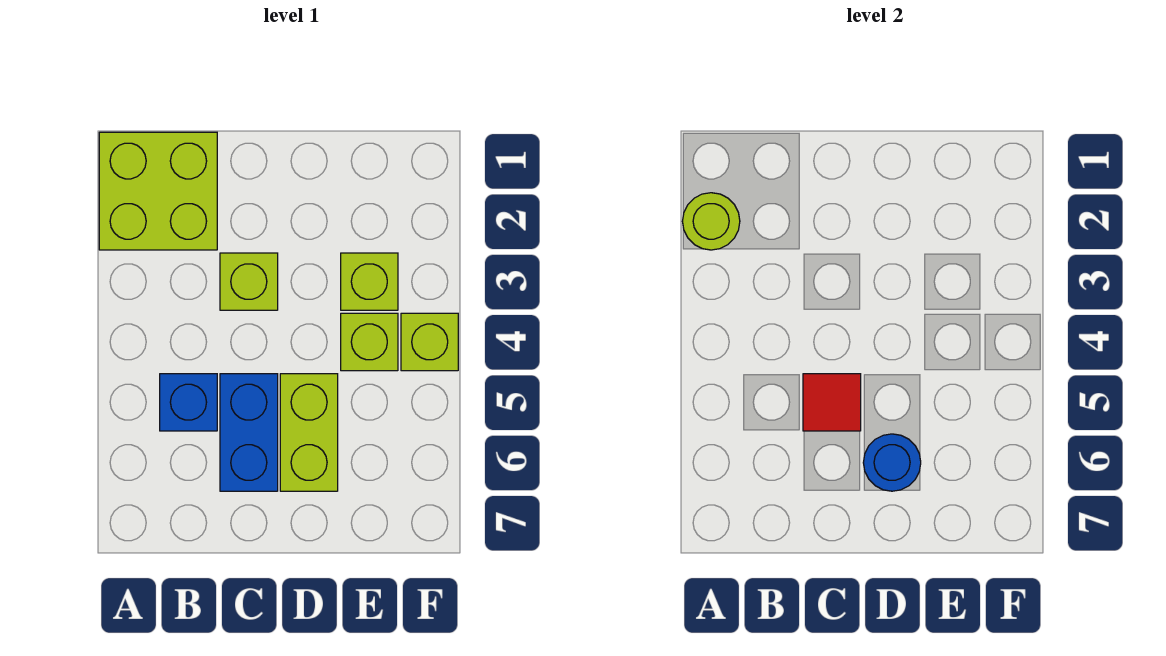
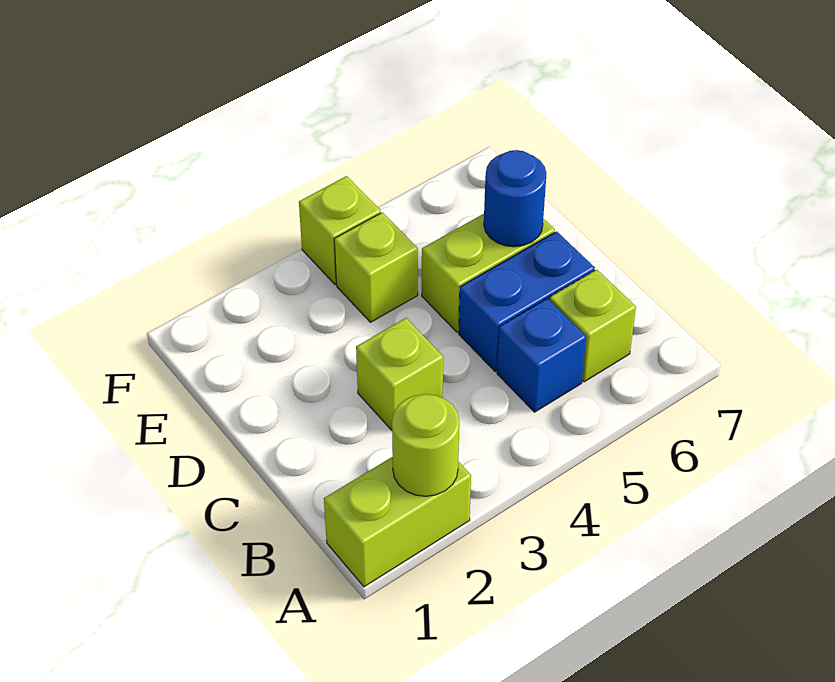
lime brick A1:B2 level 1 -> lime brick A1:A2 level 1
red tile C5 level 2 -> none
lime brick E3 level 1 -> lime brick B6 level 1

